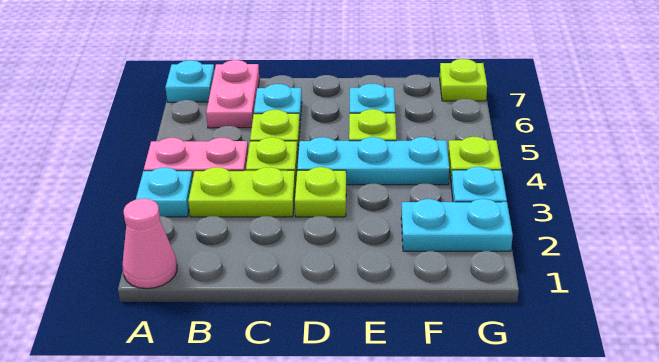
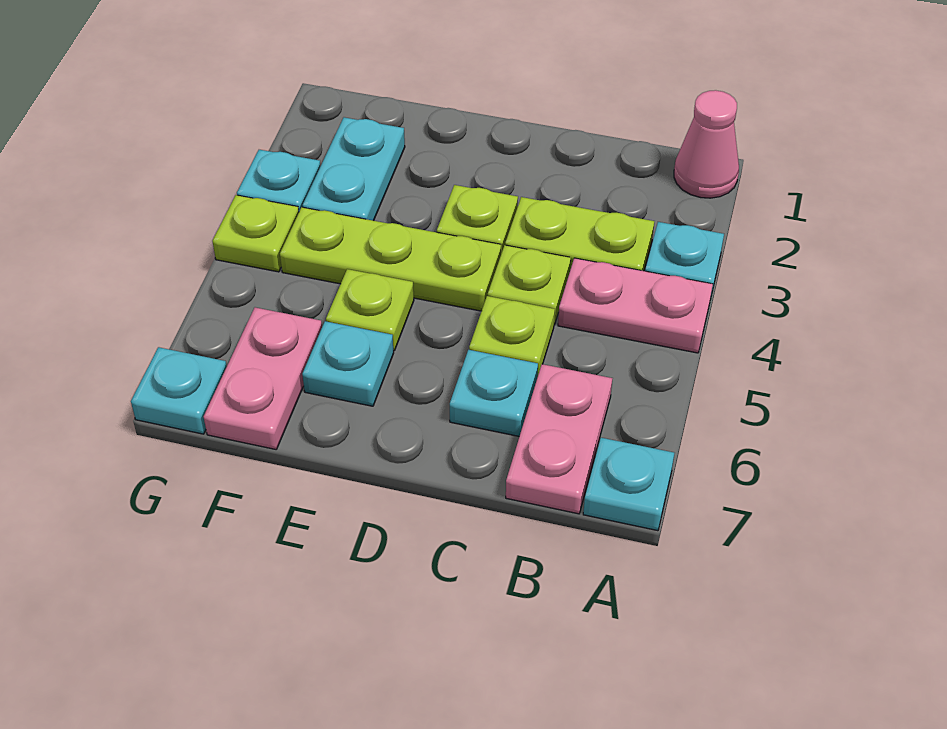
cyan plate D4:F4 level 1 -> lime plate D4:F4 level 1
cyan plate F2:G2 level 1 -> cyan plate F2:F3 level 1
none -> pink plate F6:F7 level 1
lime plate G7 level 1 -> cyan plate G7 level 1

